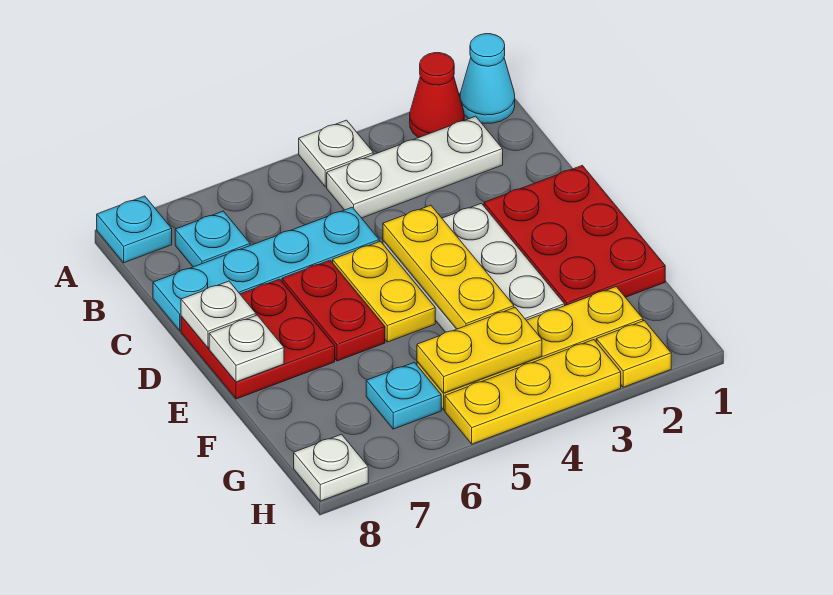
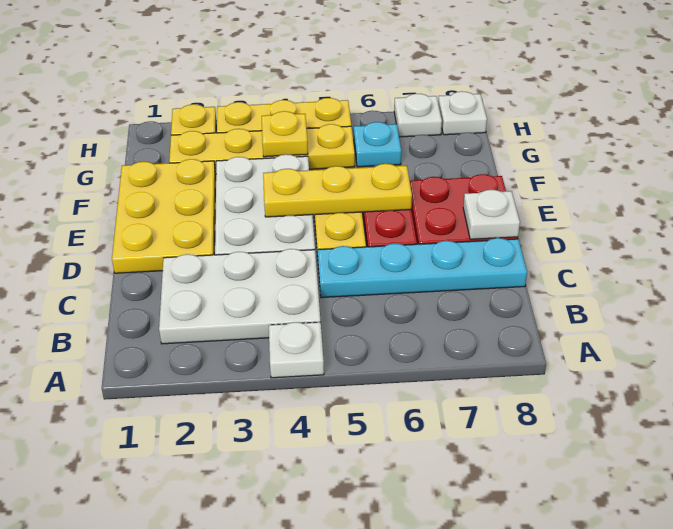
cyan cone A1 level 1 -> none
red cone A2 level 1 -> none
cyan plate A8 level 1 -> none
white plate B2:B4 level 1 -> white plate B2:C4 level 1
cyan plate B7 level 1 -> none
red plate D1:F2 level 1 -> yellow plate D1:F2 level 1
yellow plate D4:F4 level 2 -> yellow plate E4:E6 level 2
white plate E8 level 2 -> white plate H7 level 1
yellow plate G4:G5 level 2 -> yellow plate G4 level 2

